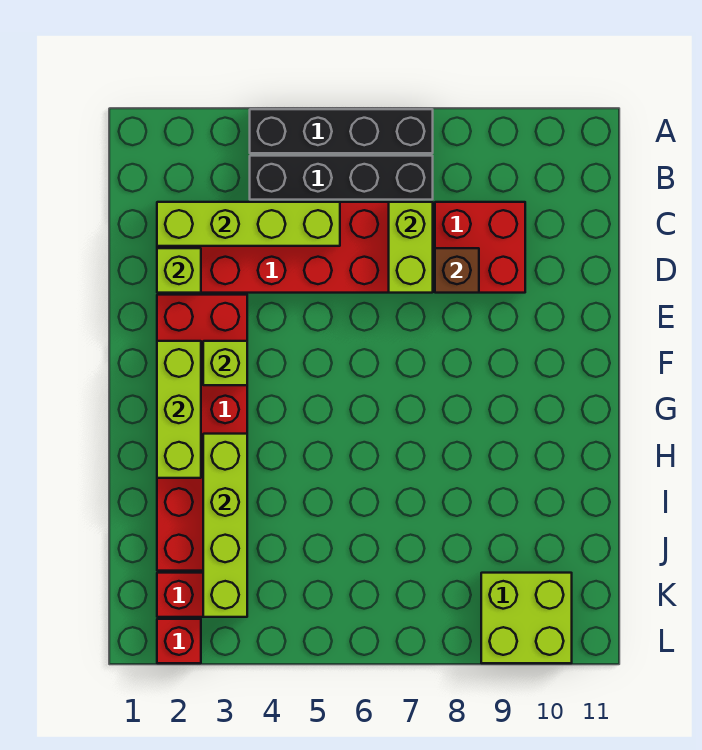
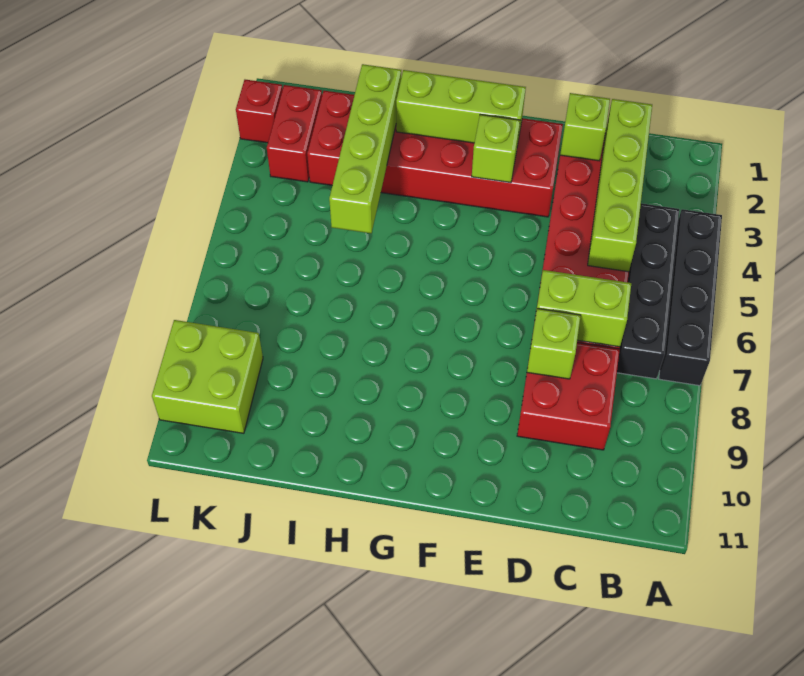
brown brick D8 level 2 -> lime brick D8 level 2
lime brick H3:K3 level 2 -> lime brick I2:I5 level 2

